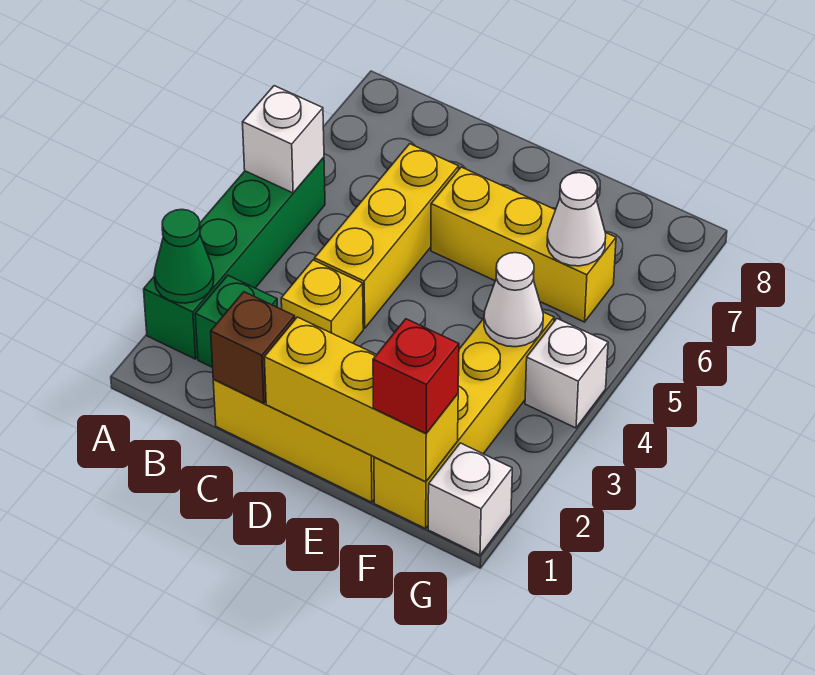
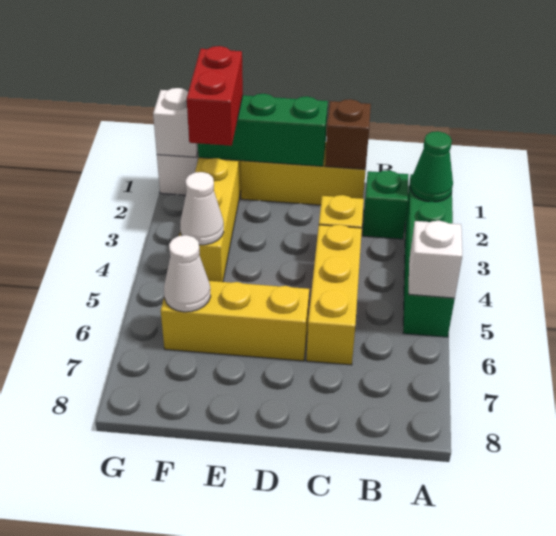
yellow brick D1:F1 level 2 -> green brick D1:F1 level 2
red brick F1 level 3 -> red brick F1:F2 level 3
white brick G4 level 1 -> white brick G1 level 2

